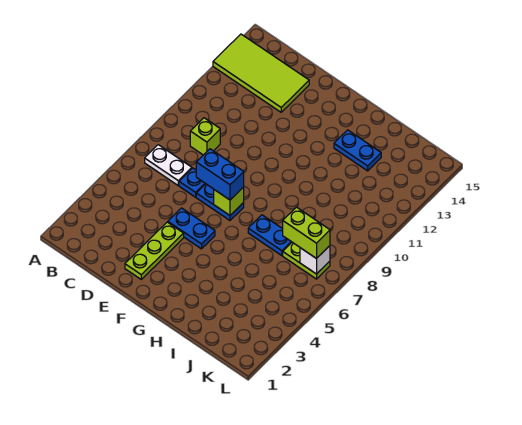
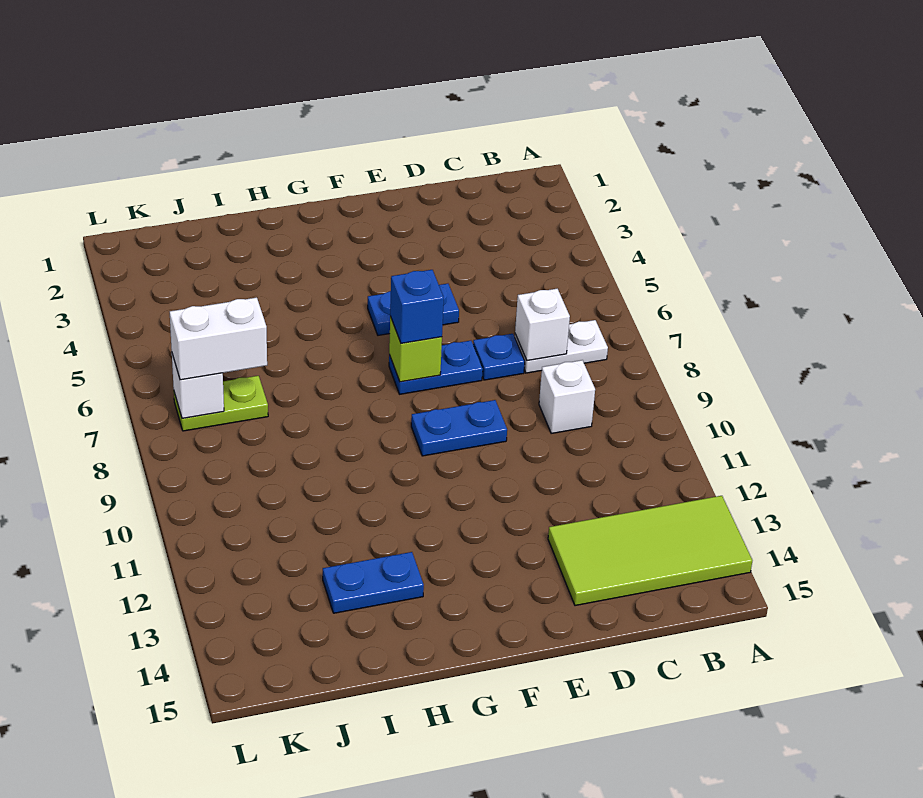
none -> white brick C7 level 2
lime brick C9 level 1 -> white brick C9 level 1
lime plate E2:E4 level 1 -> none
blue brick E7:F7 level 3 -> blue brick F7 level 3
blue plate H7:I7 level 1 -> blue plate E9:F9 level 1
lime brick J7:K7 level 3 -> white brick J7:K7 level 3

